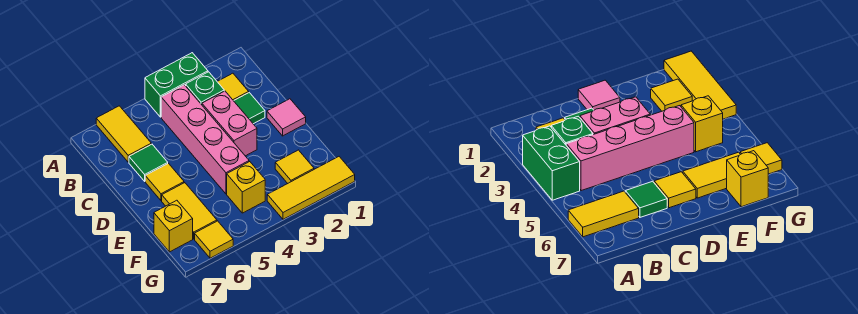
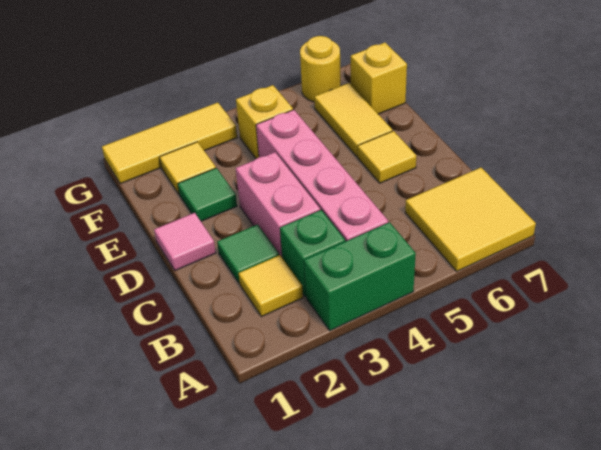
yellow tile A6:B6 level 1 -> yellow tile A6:B7 level 1
green tile C6 level 1 -> green tile E2 level 1
yellow tile G6 level 1 -> yellow round brick G6 level 1

